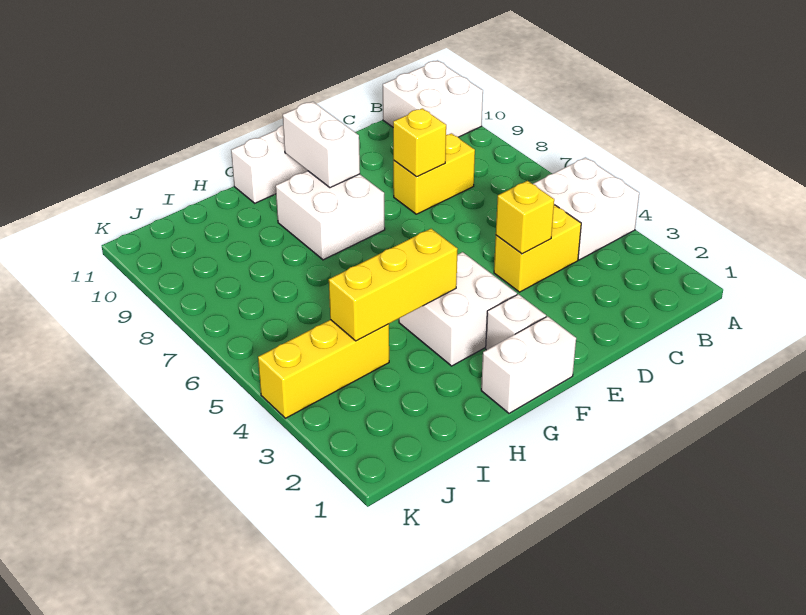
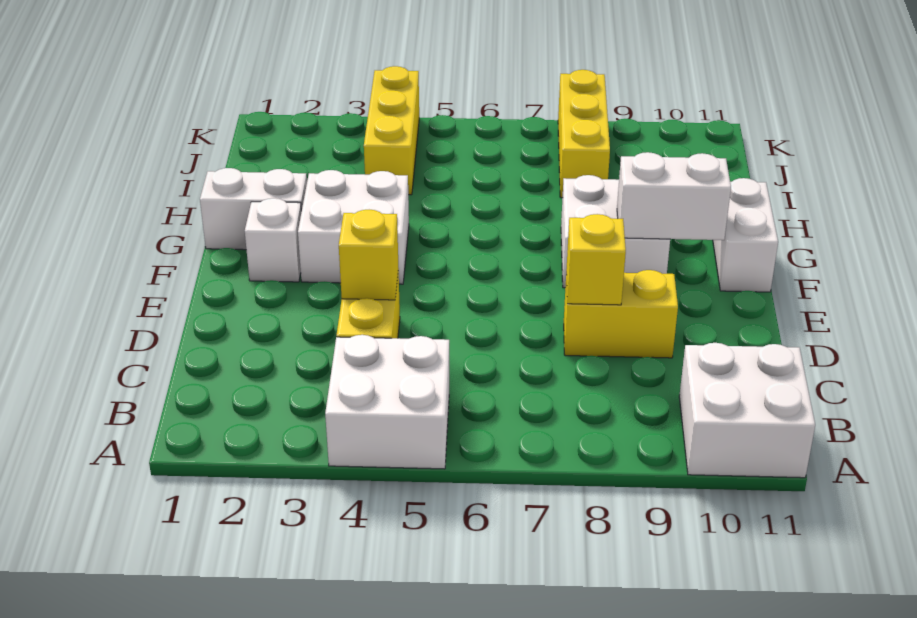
yellow brick C8:D8 level 1 -> yellow brick D8:D9 level 1
white brick F1:G1 level 1 -> white brick G1:G2 level 1
yellow brick G4:I4 level 2 -> yellow brick I8:K8 level 1

